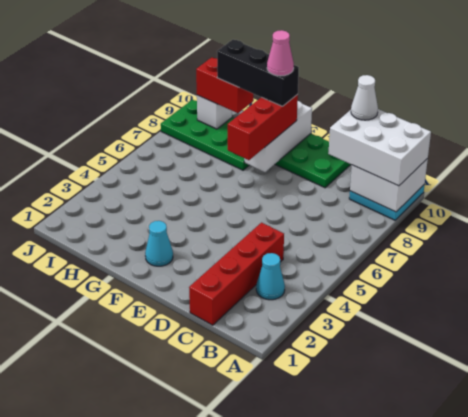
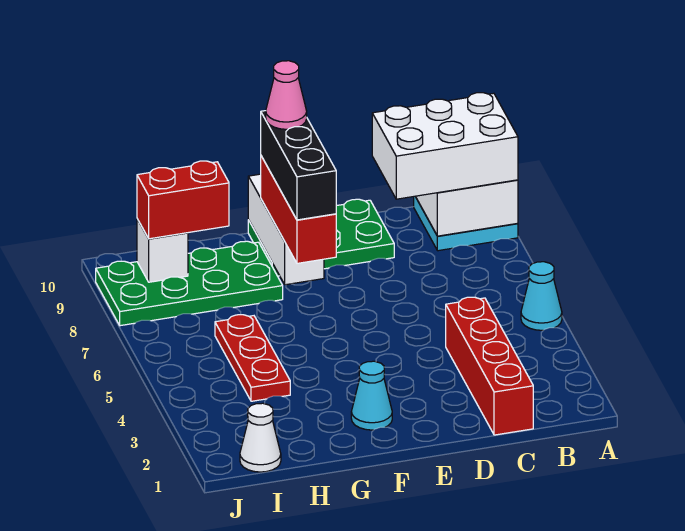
cyan cone B3 level 1 -> cyan cone A5 level 1
white cone C10 level 4 -> white cone I1 level 1
black brick F9:H9 level 4 -> black brick F7:F9 level 4
none -> red plate H4:H6 level 1

